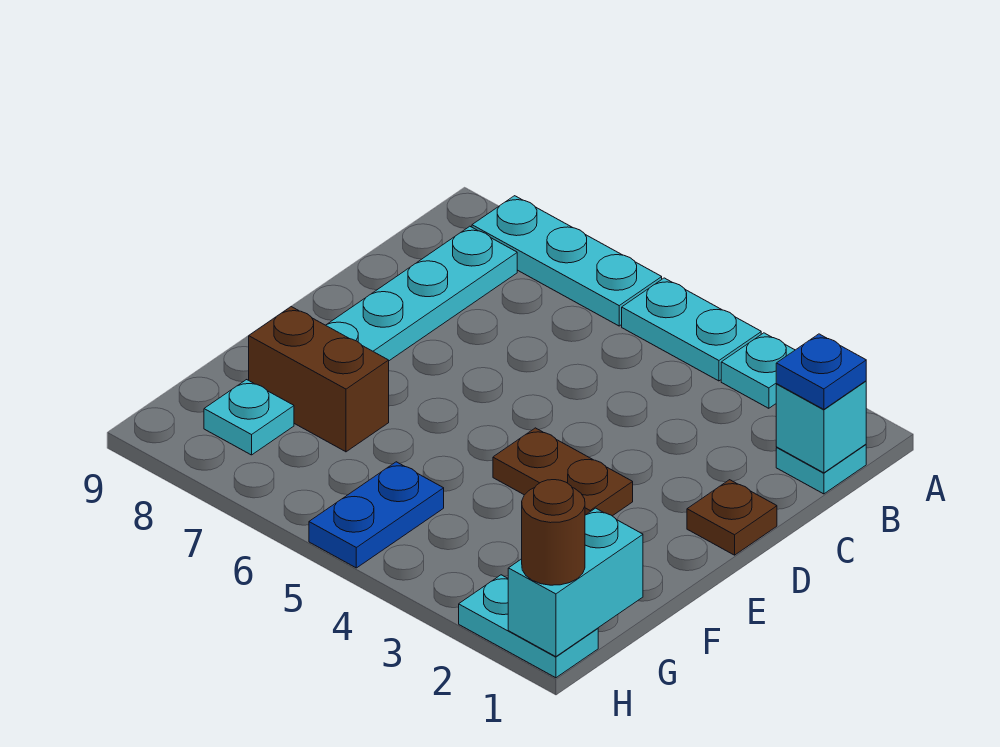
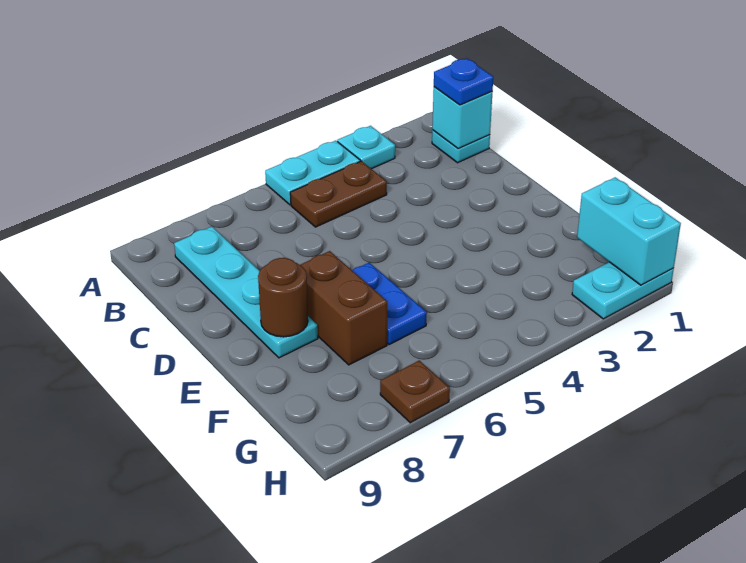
cyan plate A6:A8 level 1 -> none
brown plate D1 level 1 -> brown plate H7 level 1
brown plate E3:E4 level 1 -> brown plate B4:B5 level 1
brown brick F7:F8 level 1 -> brown brick E7:F7 level 1
blue plate G5:H5 level 1 -> blue plate E6:F6 level 1
cyan plate G8 level 1 -> none
brown round brick H1 level 3 -> brown round brick E8 level 2

